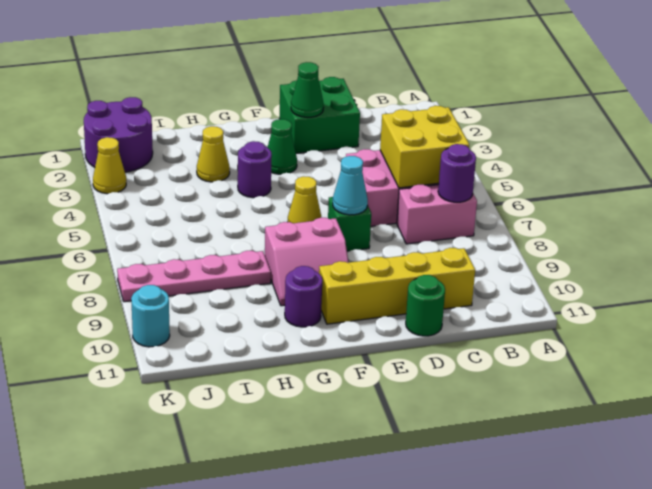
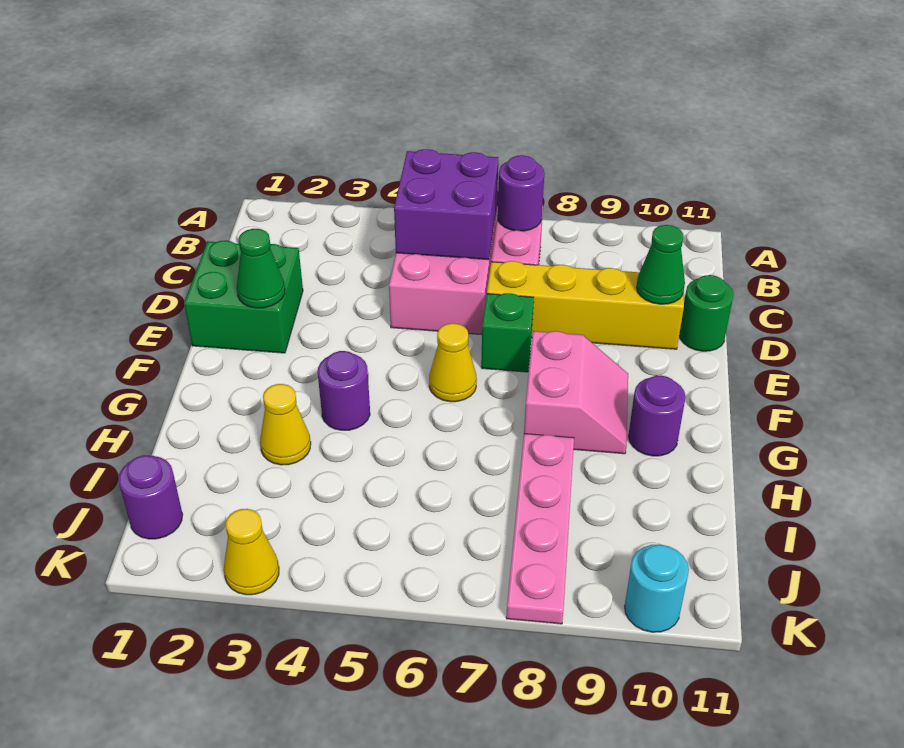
yellow brick B5:C6 level 2 -> purple brick B5:C6 level 2
yellow brick C10:F10 level 1 -> yellow brick D7:D10 level 1
cyan cone E7 level 2 -> none
green cone F3 level 1 -> green cone D10 level 2
purple round brick J1:K2 level 1 -> purple round brick J1 level 1

